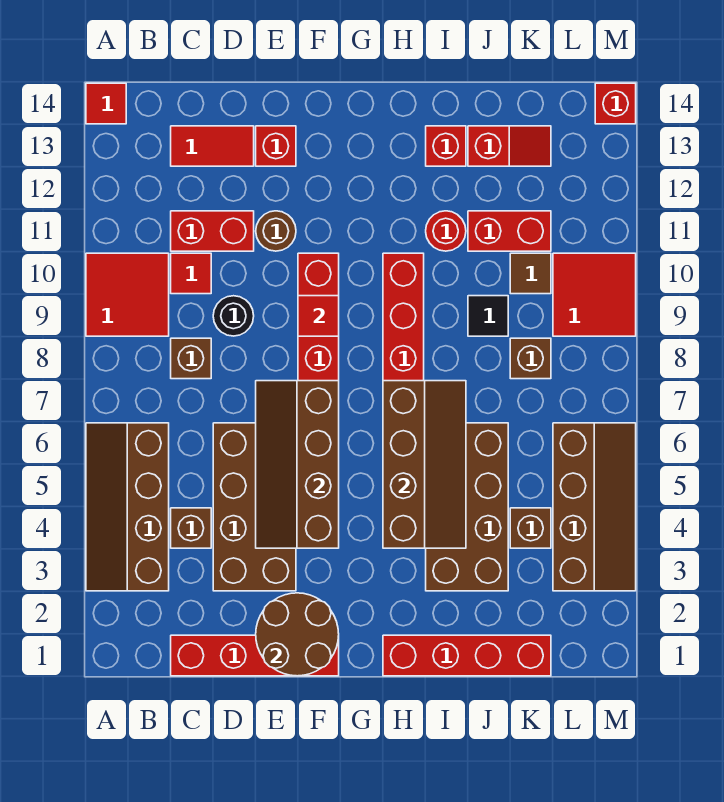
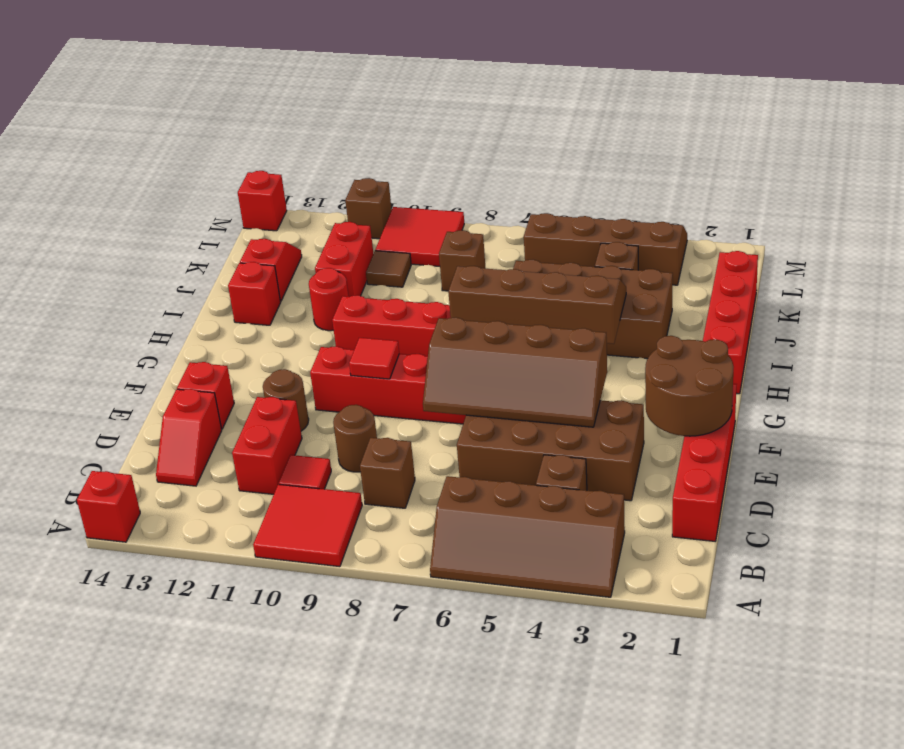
red tile A14 level 1 -> red brick A14 level 1
red tile C13:D13 level 1 -> red slope C13:D13 level 1 top D
black round brick D9 level 1 -> brown round brick D9 level 1
black tile J9 level 1 -> none
none -> brown brick M11 level 1

